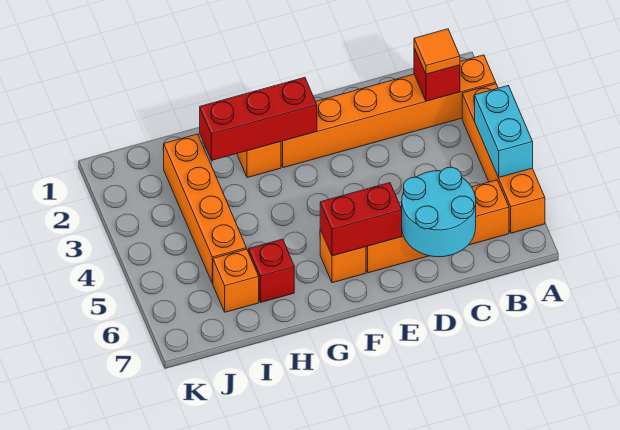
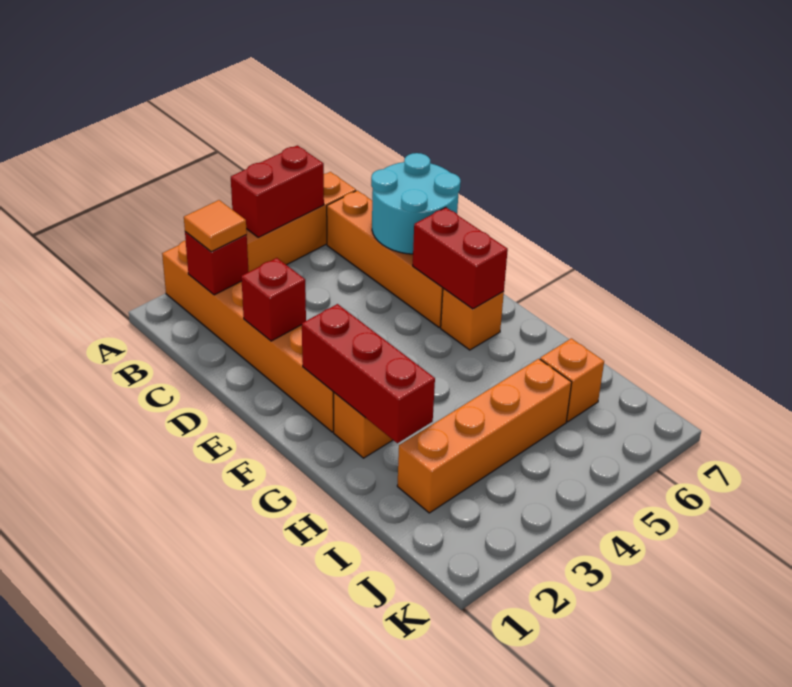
cyan brick A4:A5 level 2 -> red brick A4:A5 level 2
red brick H6 level 1 -> red brick D2 level 2

